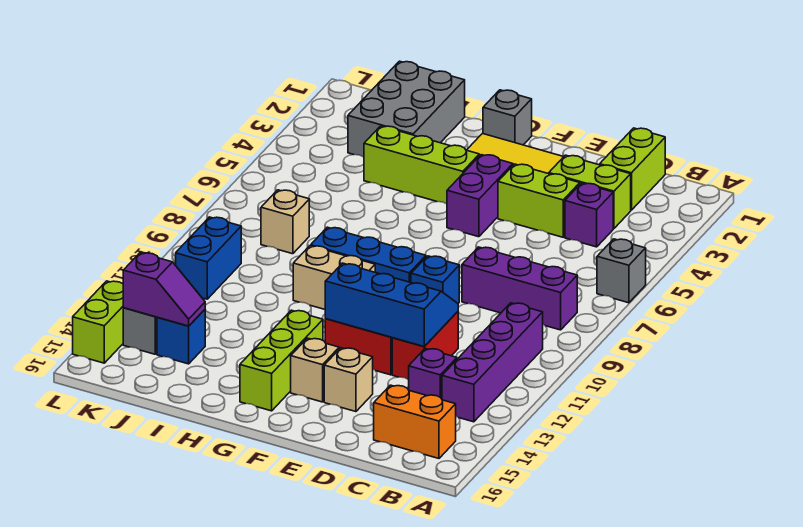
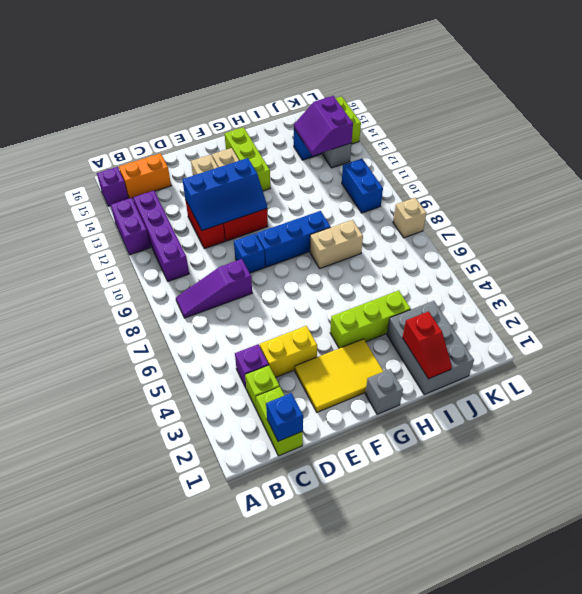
grey brick A6 level 1 -> none
purple brick B8:D8 level 1 -> purple slope B8:D8 level 1 top D
none -> blue brick C1 level 2
lime brick C3:D3 level 1 -> lime brick C3 level 1
purple brick C13 level 1 -> purple brick A15 level 1
lime brick D4:E4 level 1 -> yellow brick D4:E4 level 1
purple brick F4:F5 level 1 -> purple brick A12:A13 level 1
tan brick G10:H10 level 1 -> tan brick H8:I8 level 1
none -> red slope I1:I2 level 2 top 2
tan brick J8 level 1 -> tan brick L8 level 1
purple slope J14:K14 level 2 top K -> purple slope J13:K14 level 2 top K

